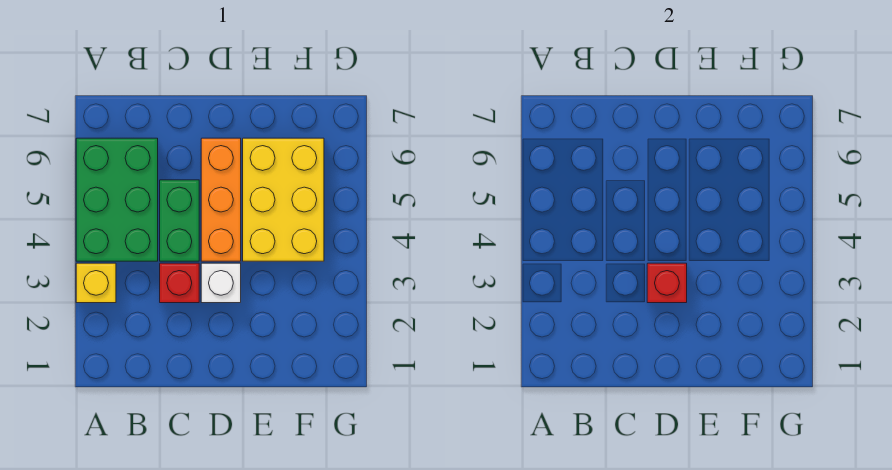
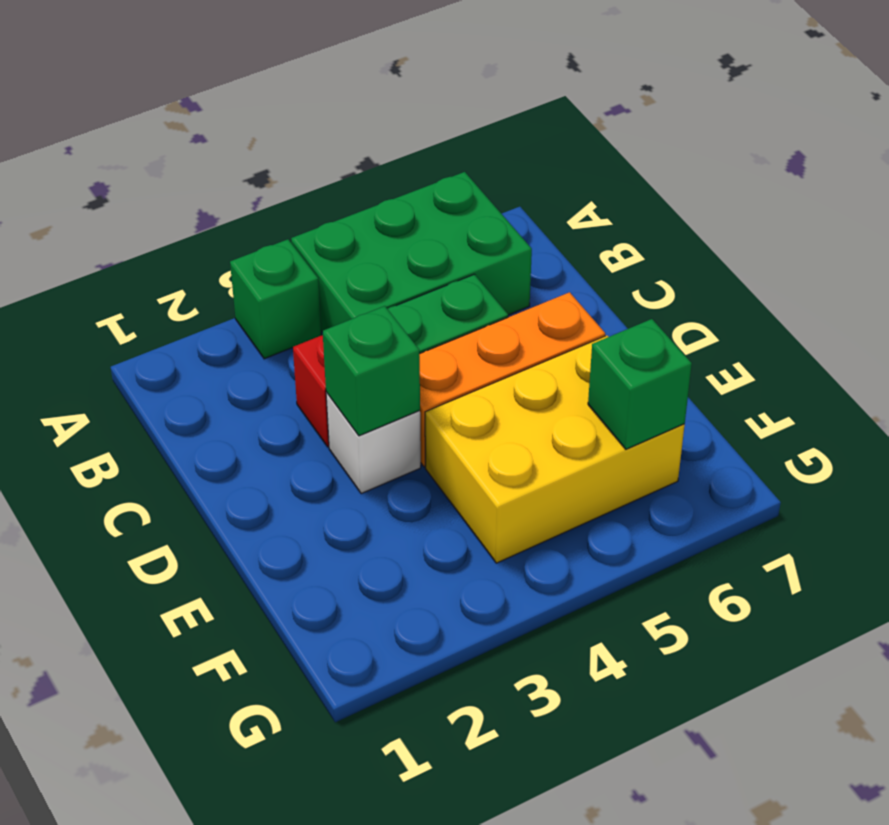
yellow brick A3 level 1 -> green brick A3 level 1
red brick D3 level 2 -> green brick D3 level 2
none -> green brick F6 level 2

